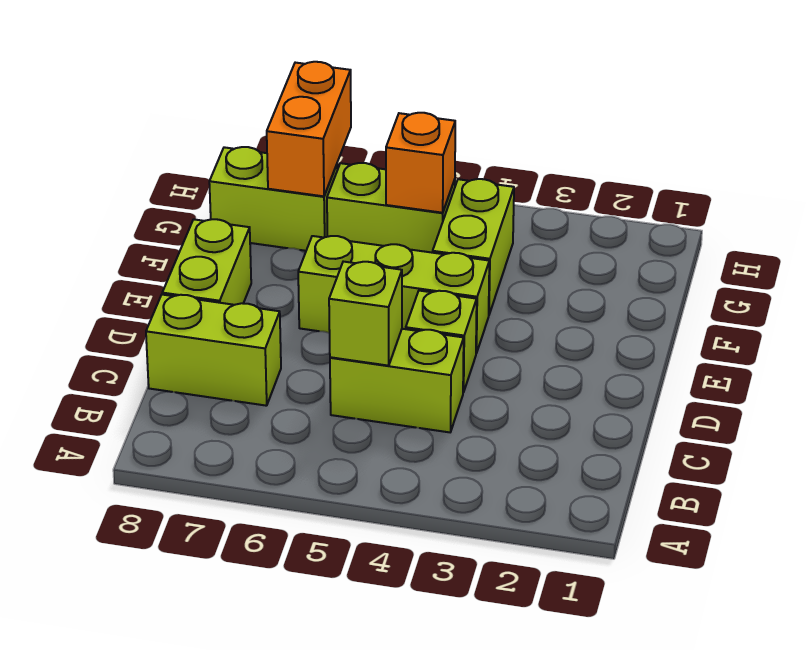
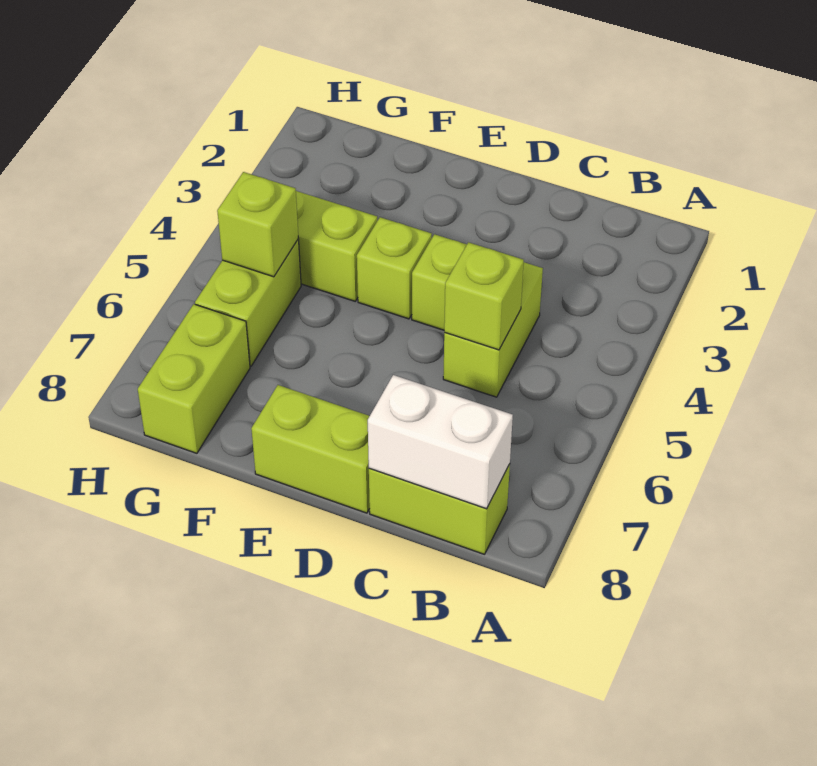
none -> white brick B8:C8 level 2
lime brick C7:C8 level 1 -> lime brick B8:C8 level 1
lime brick E4:E6 level 1 -> lime brick E4 level 1
orange brick G5 level 2 -> lime brick G5 level 2
orange brick G7:H7 level 2 -> none

